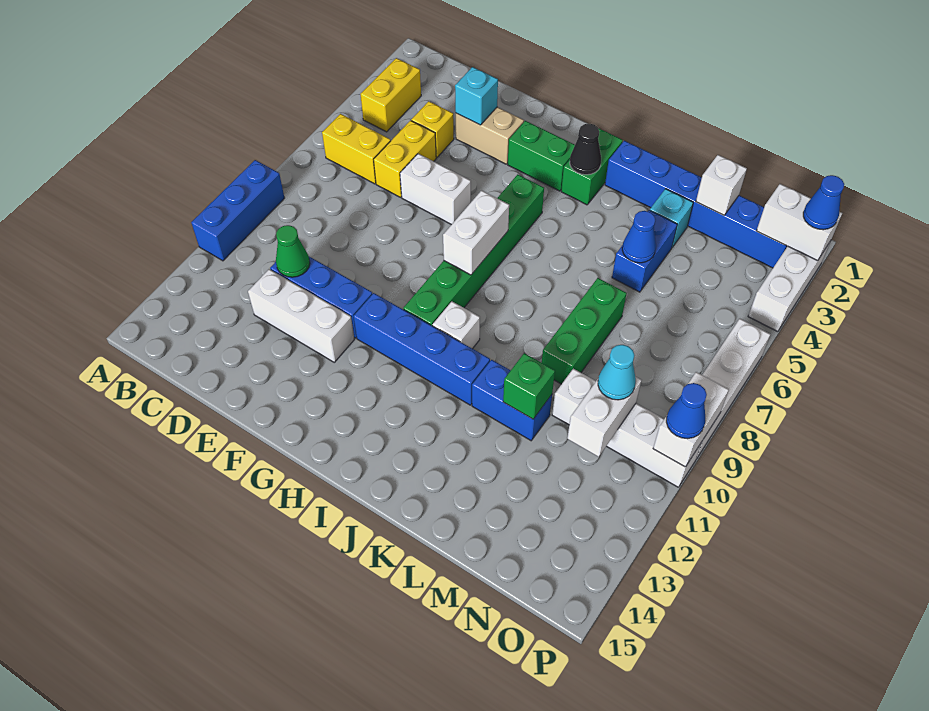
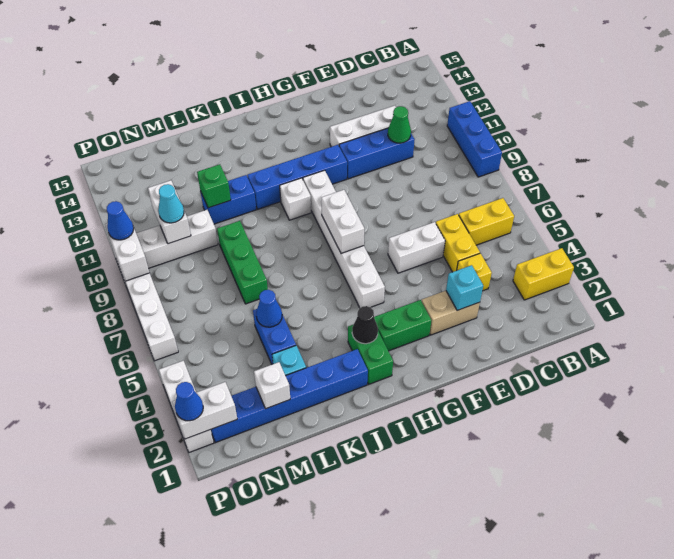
yellow brick B3:B4 level 1 -> yellow brick A3:B3 level 1
green brick H5:H10 level 1 -> white brick H5:H10 level 1

